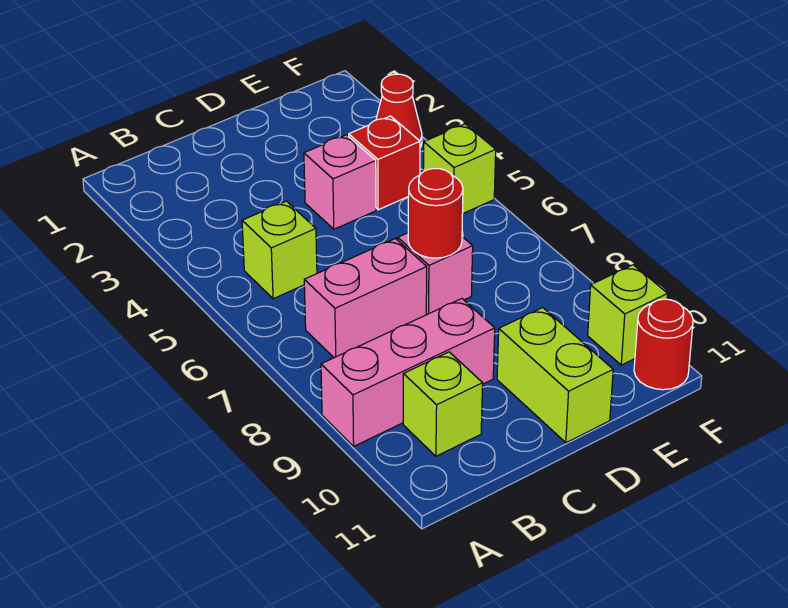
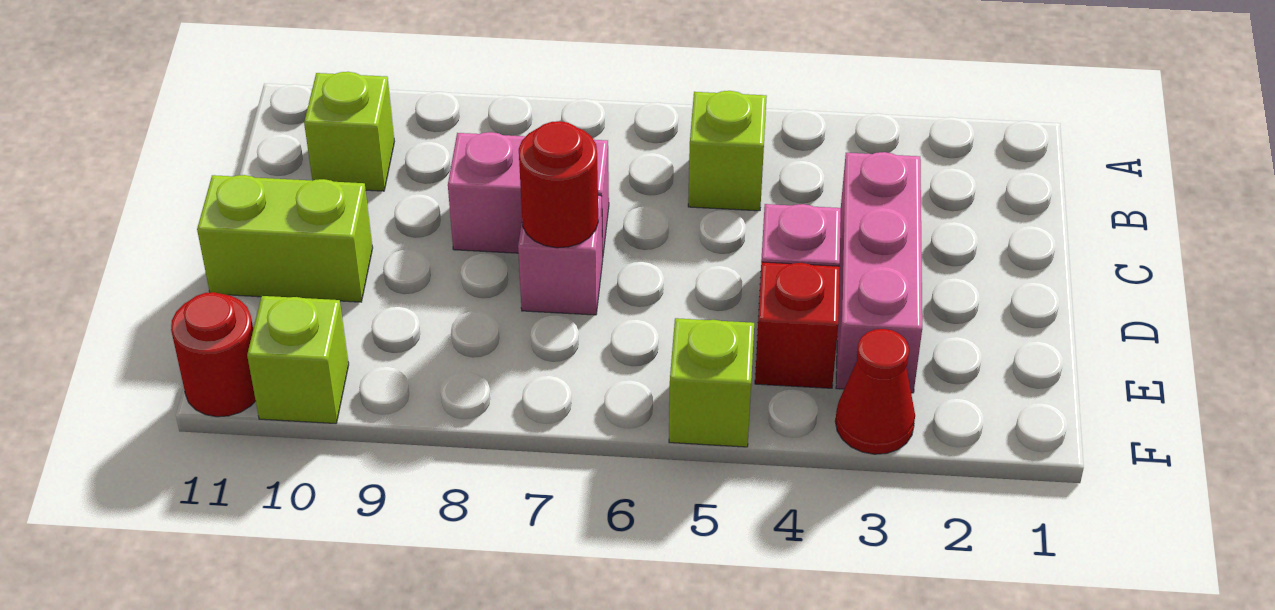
pink brick A9:C9 level 1 -> pink brick C3:E3 level 1
pink brick B7:C7 level 1 -> pink brick C7:C8 level 1

